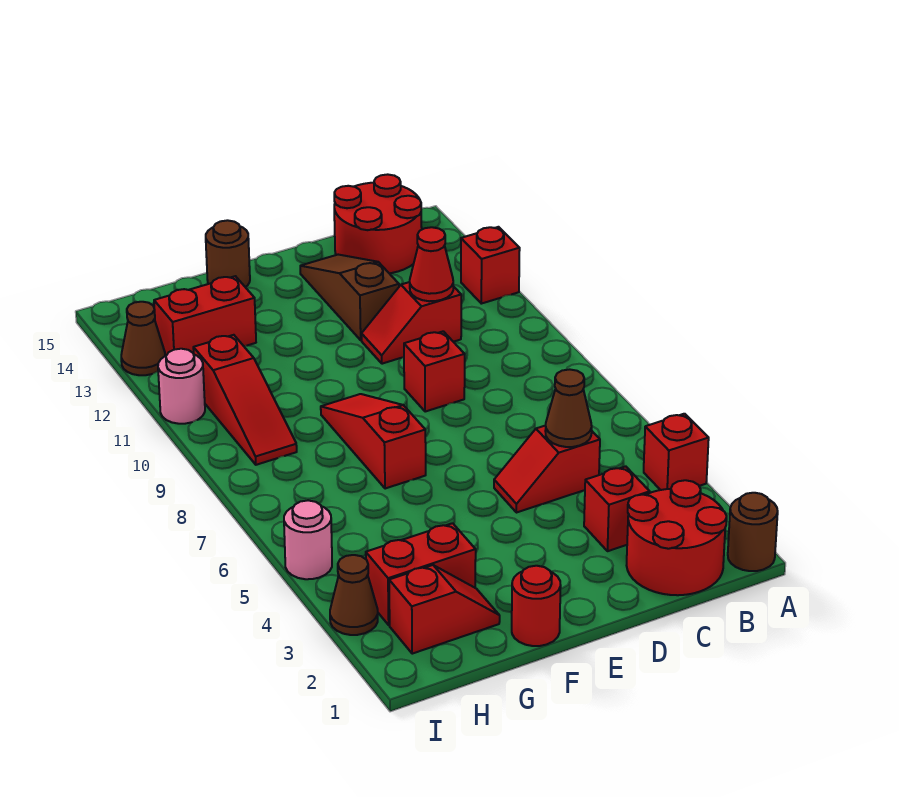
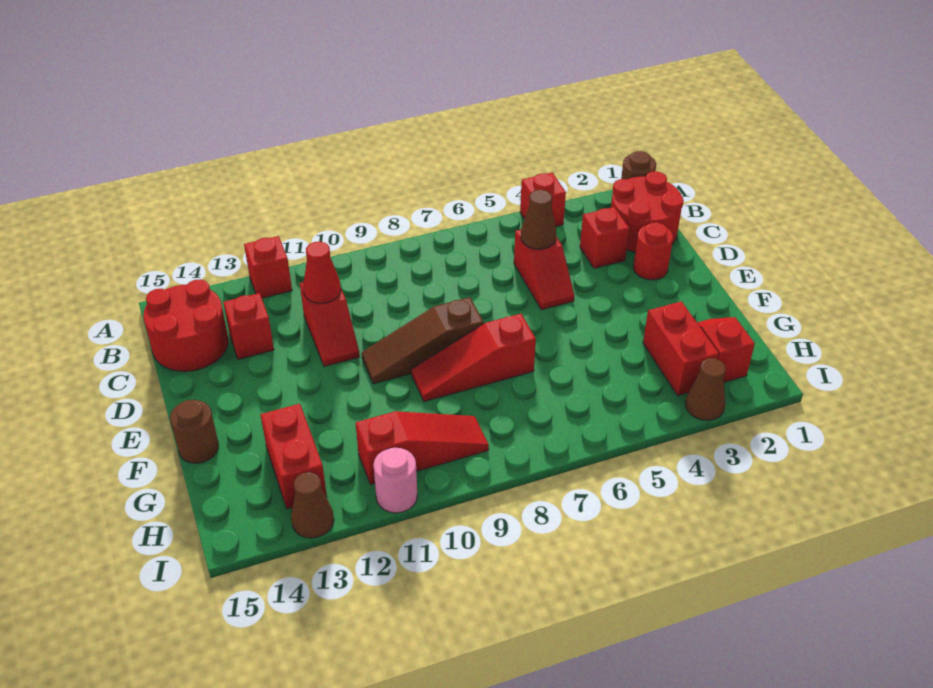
red brick D9 level 1 -> red brick C13 level 1
brown slope D12:D14 level 1 top 12 -> brown slope E8:E10 level 1 top 8
red round brick F1 level 1 -> red round brick D2 level 1
pink round brick I5 level 1 -> none

